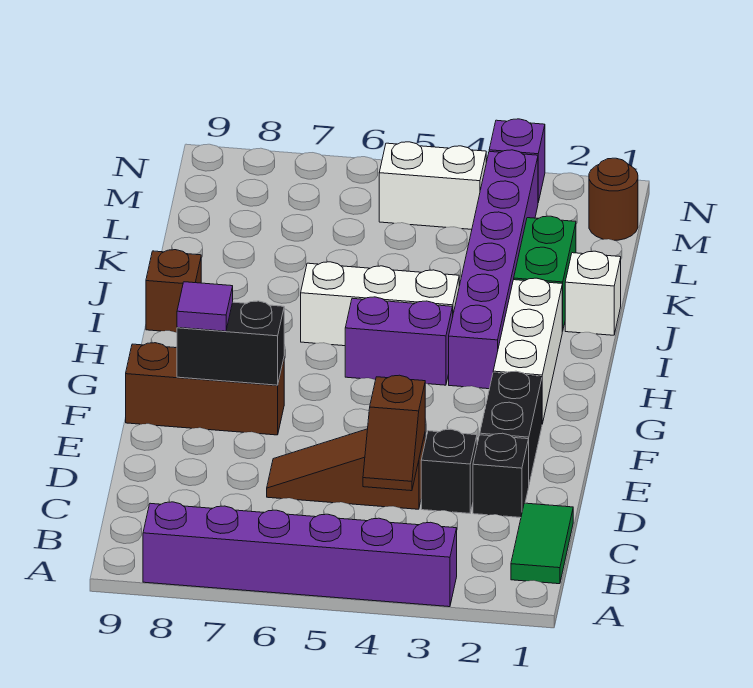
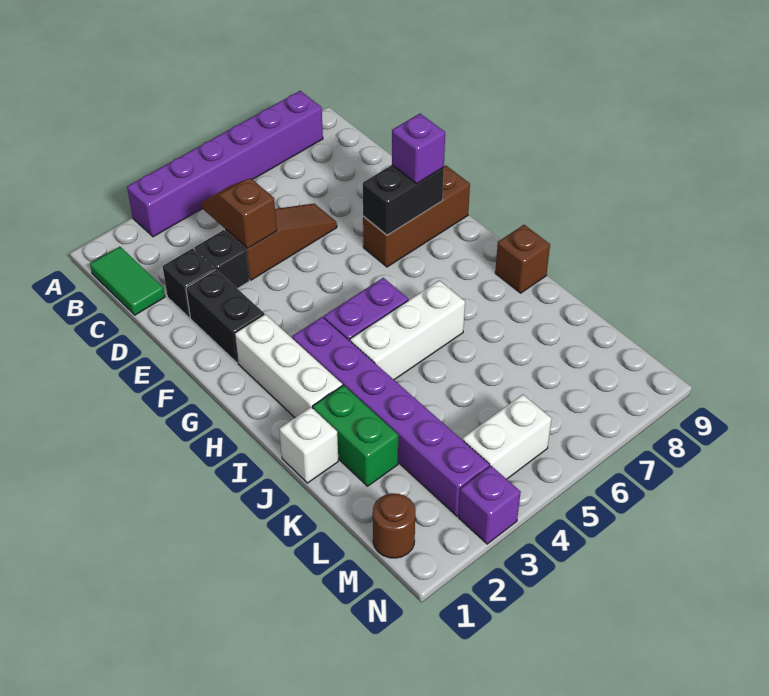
purple tile F8 level 3 -> purple brick F8 level 3

